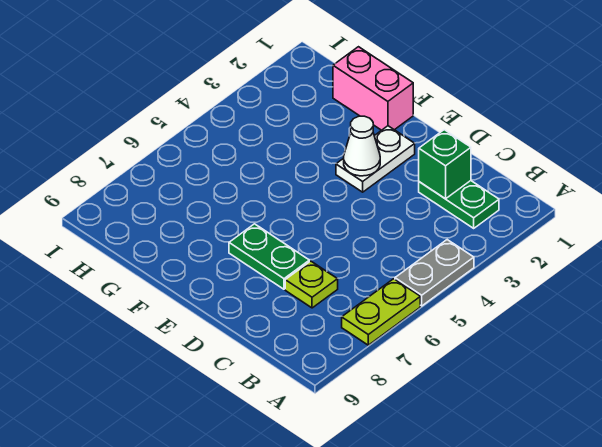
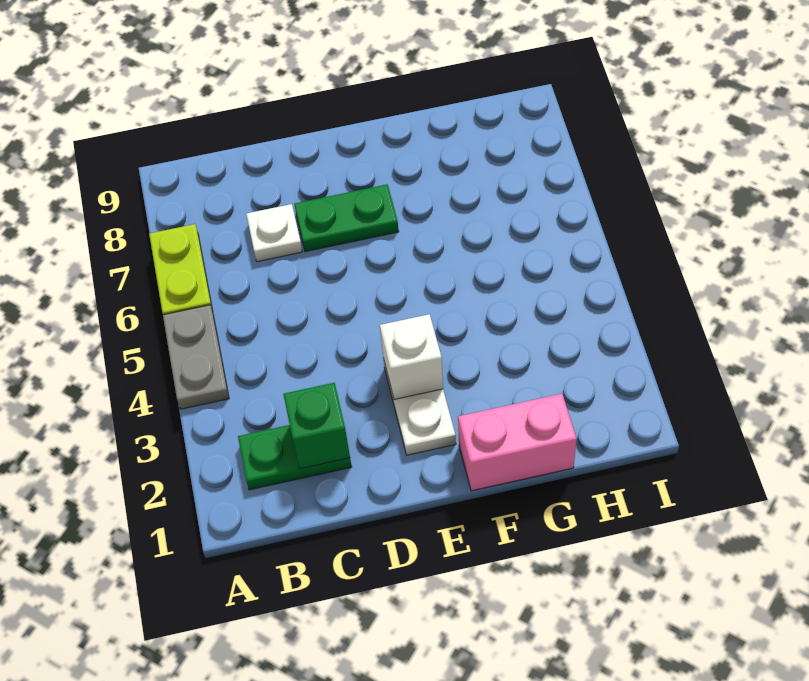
lime plate C7 level 1 -> white plate C7 level 1
white cone E3 level 2 -> white brick E3 level 2

